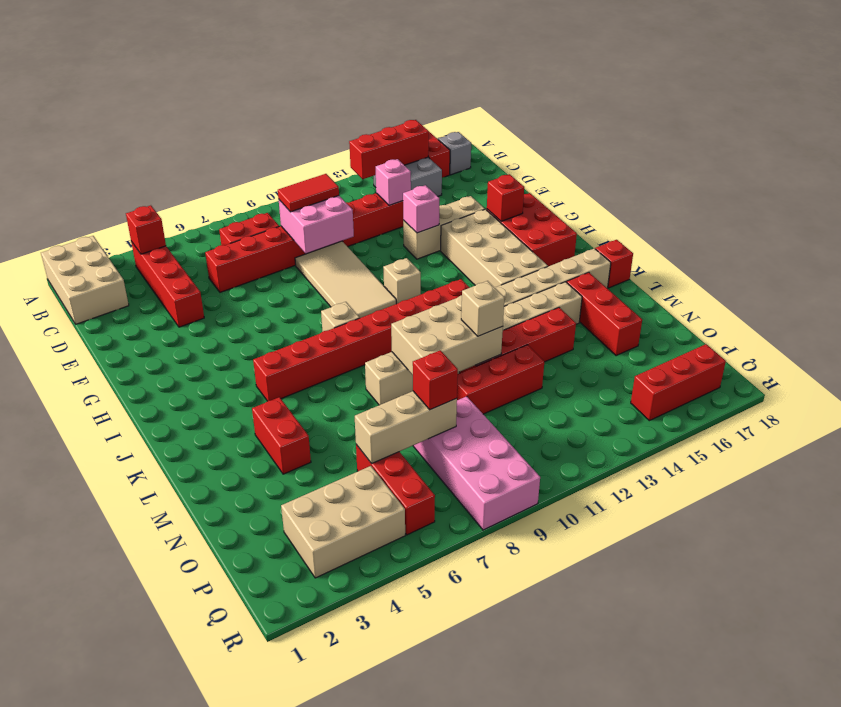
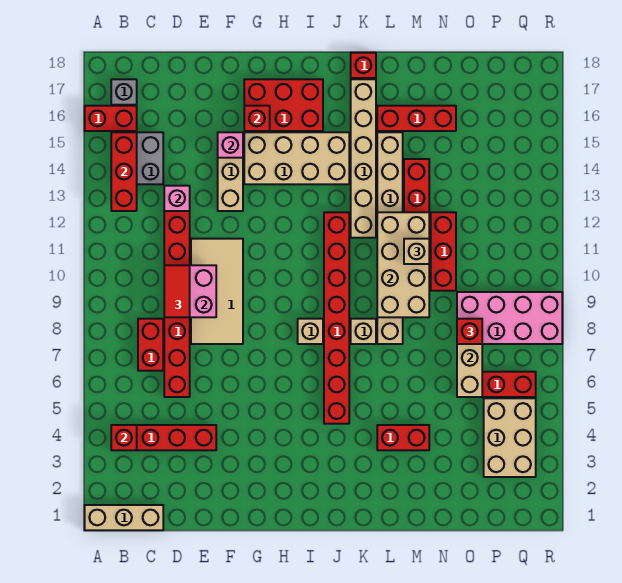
tan brick A1:C2 level 1 -> tan brick A1:C1 level 1
tan tile E9:H10 level 1 -> tan tile E8:F11 level 1
pink brick F13 level 2 -> pink brick F15 level 2
tan brick H11 level 1 -> tan brick K8 level 1
tan brick L9:M11 level 2 -> tan brick L9:M12 level 2
red brick Q15:Q17 level 1 -> none

